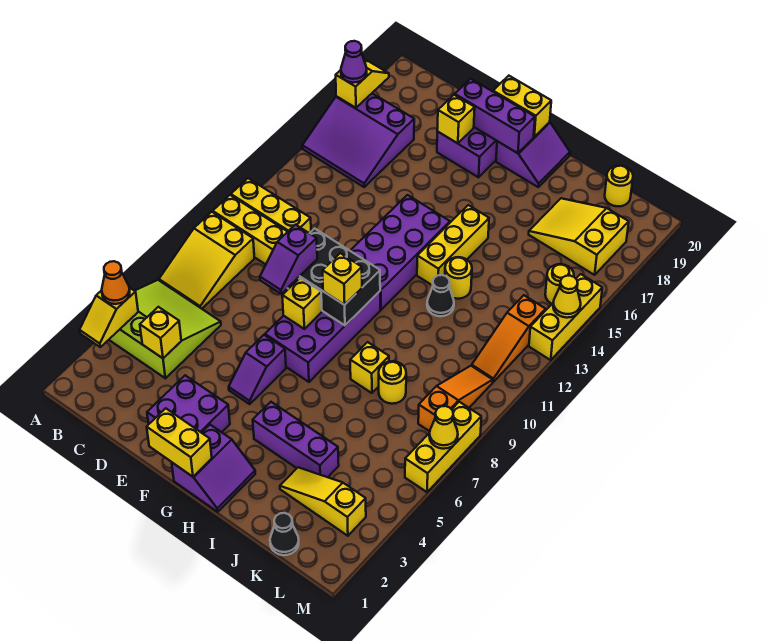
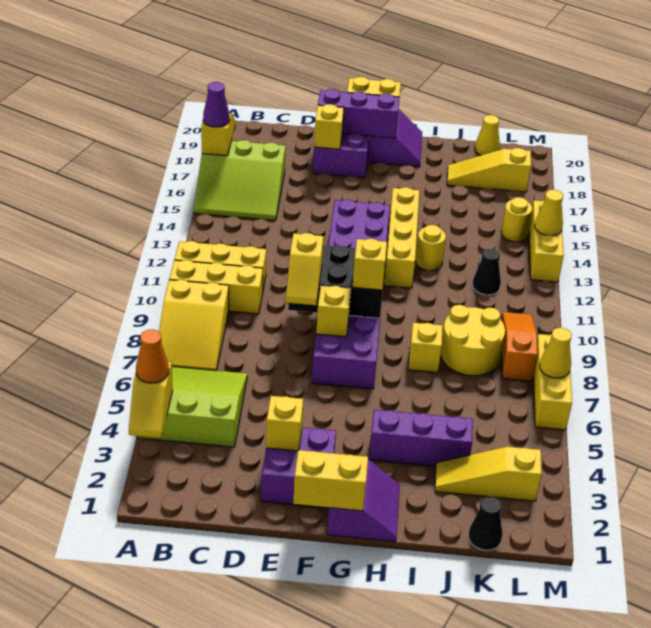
purple slope A15:C17 level 1 top 17 -> lime slope A15:C17 level 1 top 17
yellow brick C4 level 2 -> yellow brick E3 level 2
purple slope E8:E9 level 3 top 9 -> yellow slope E8:E9 level 3 top 9
purple slope F5:F6 level 1 top 6 -> none
yellow brick H13:H15 level 1 -> yellow brick H12:H15 level 1
black cone I12 level 1 -> black cone K12 level 1
yellow round brick J8 level 1 -> yellow round brick J8:K9 level 1
yellow slope J17:L18 level 1 top L -> yellow slope J18:L18 level 1 top L
yellow round brick K20 level 1 -> yellow cone K20 level 1
orange slope L11:L13 level 1 top 13 -> none

